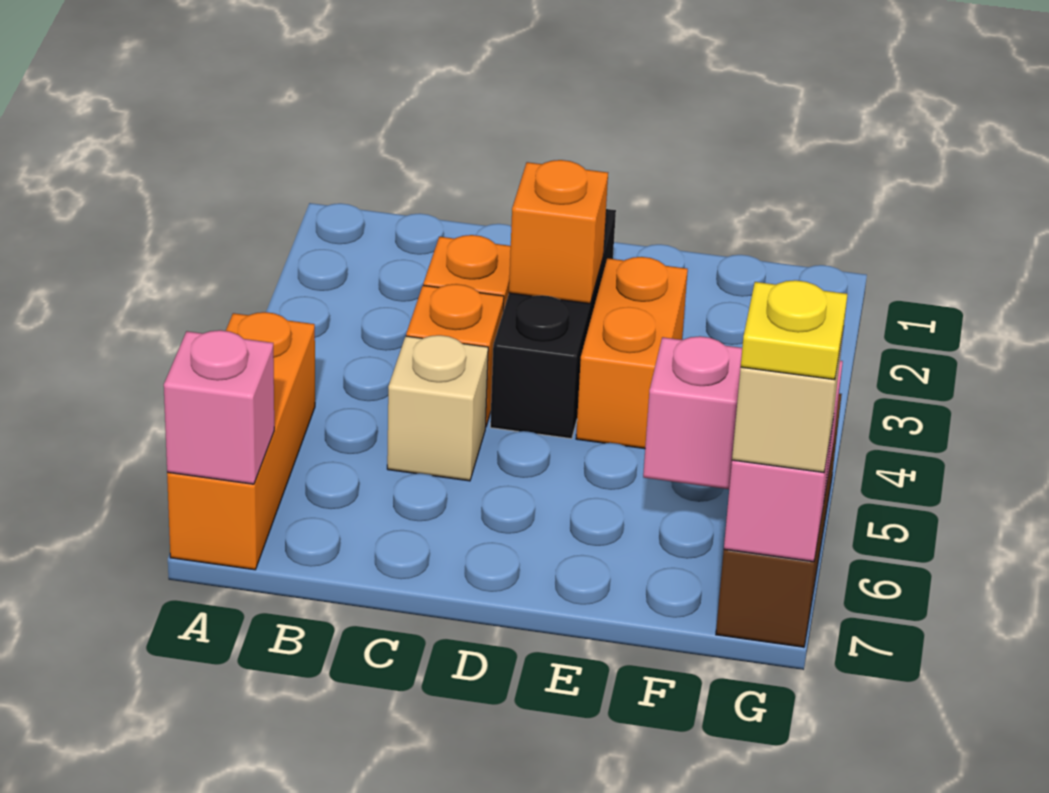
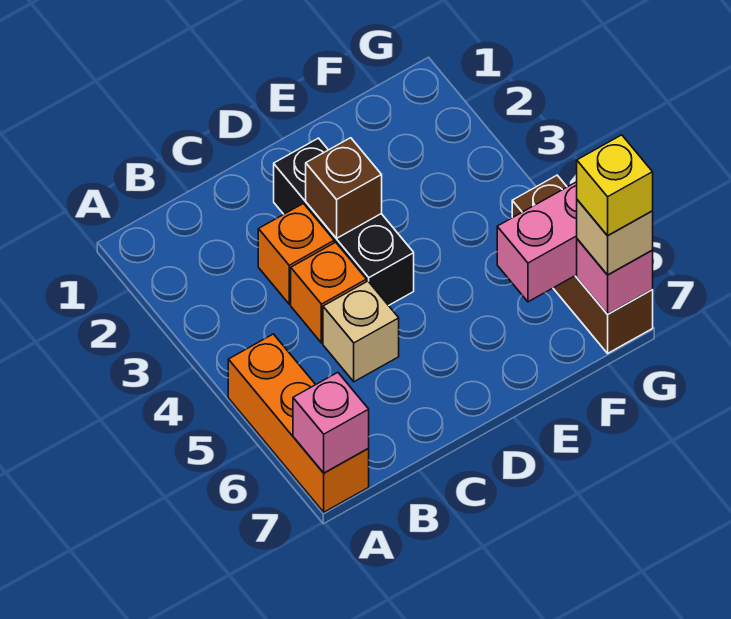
orange brick D3 level 2 -> brown brick D3 level 2
orange brick E3:E4 level 1 -> none
yellow plate G7 level 4 -> yellow brick G7 level 4

